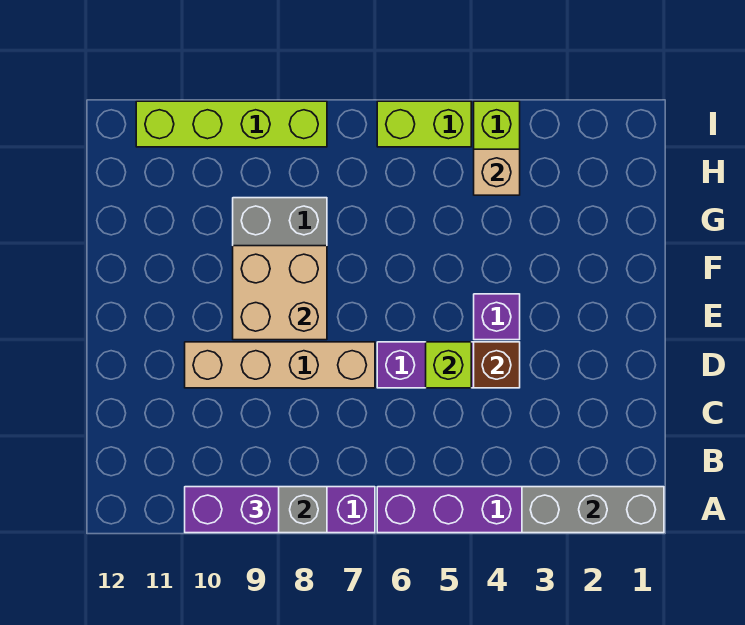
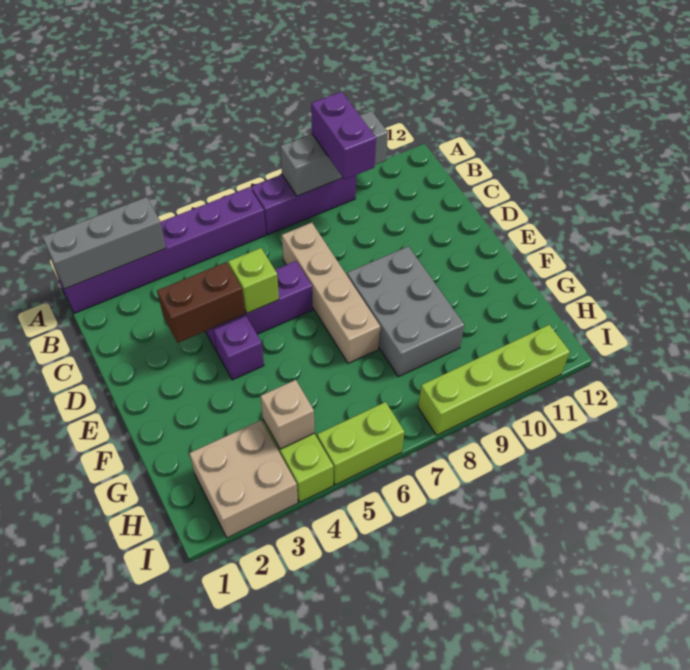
purple brick A9:A10 level 3 -> purple brick A9:B9 level 3
brown brick D4 level 2 -> brown brick D3:D4 level 2
tan brick D7:D10 level 1 -> tan brick C7:F7 level 1
tan brick E8:F9 level 2 -> tan brick H2:I3 level 1

